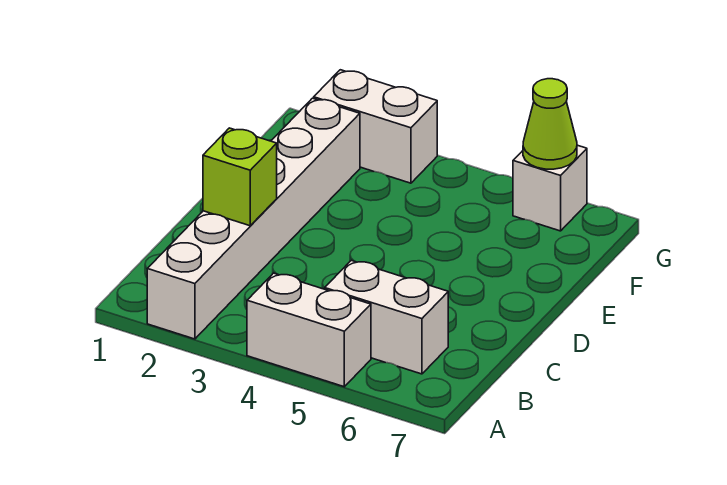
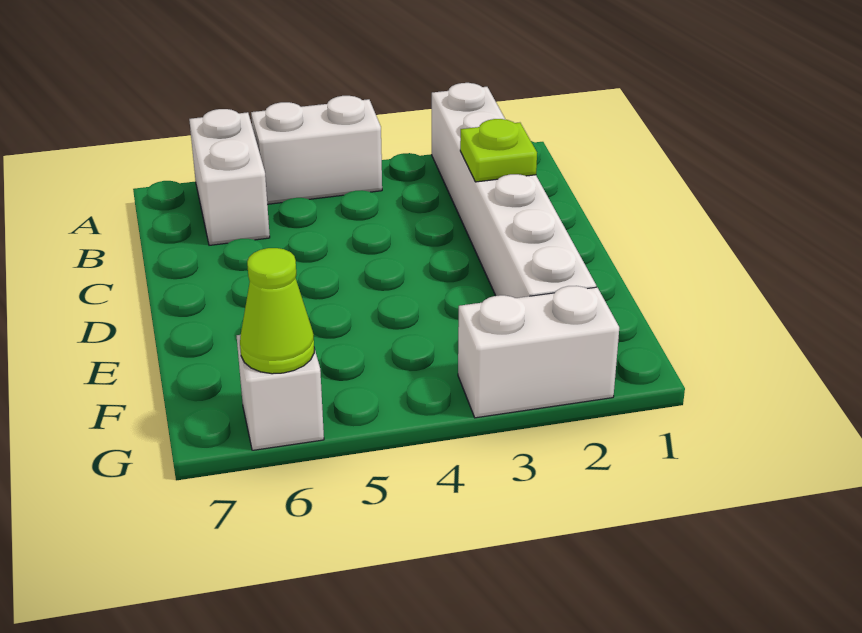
white brick B5:B6 level 1 -> white brick A6:B6 level 1
lime brick C2 level 2 -> lime plate C2 level 2

